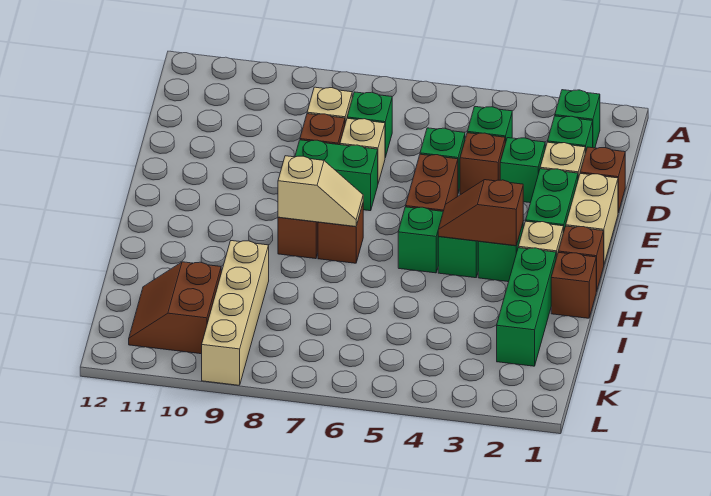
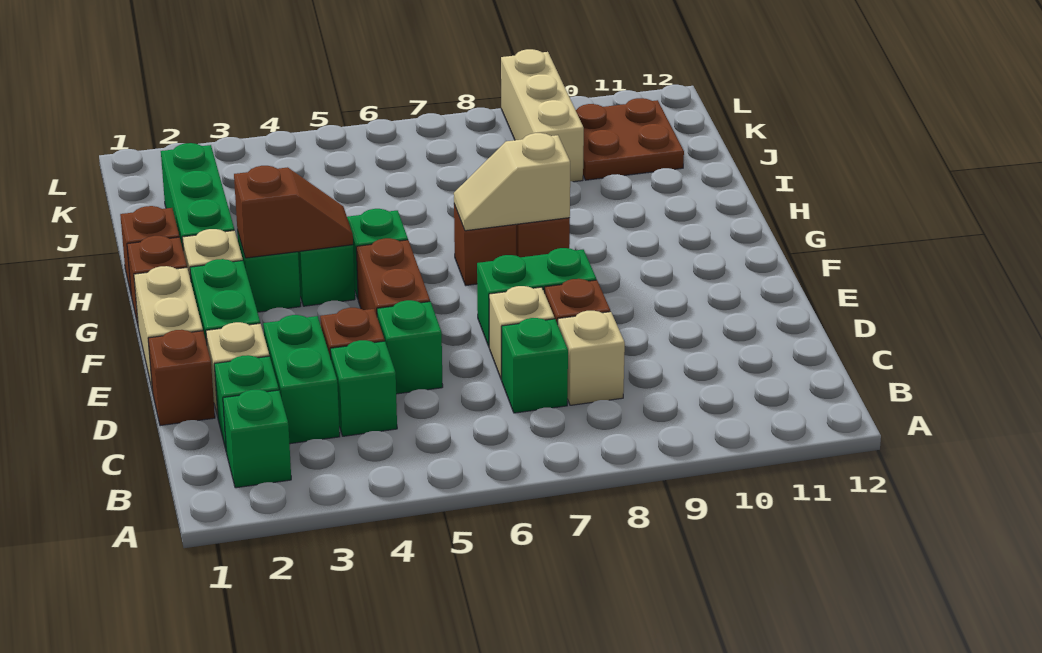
green brick D3 level 1 -> green brick C3:D3 level 1
tan brick I9:L9 level 1 -> tan brick J9:L9 level 1
brown slope J10:K11 level 1 top 10 -> brown plate J10:K11 level 1

